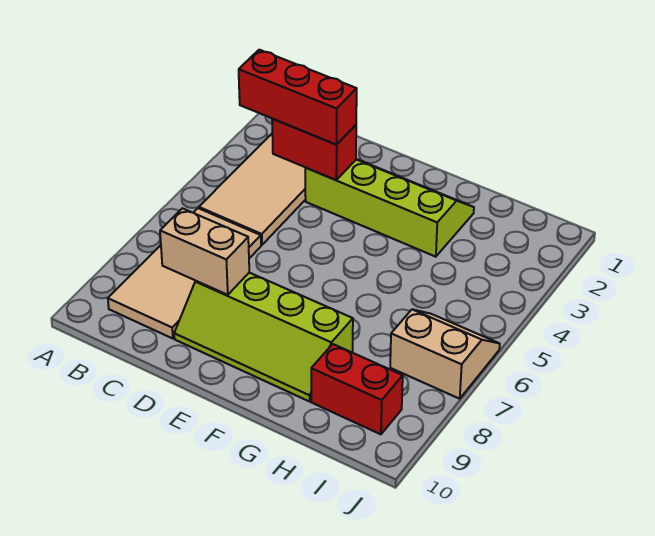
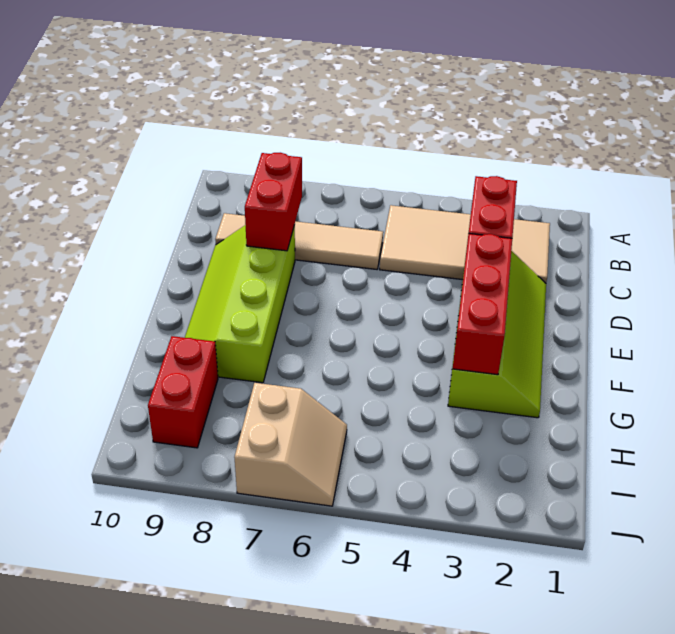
red brick B3:D3 level 3 -> red brick E3:G3 level 2
tan tile B6:C9 level 1 -> tan tile C6:C9 level 1
tan brick C8:D8 level 2 -> red brick C8:D8 level 2

